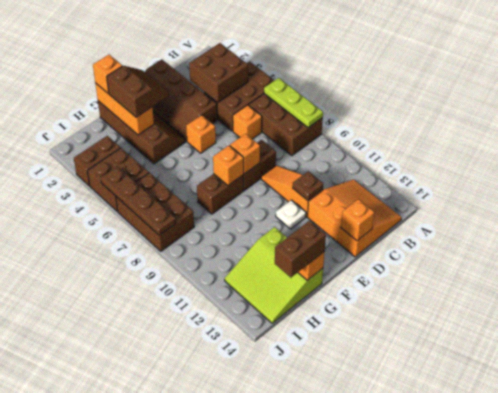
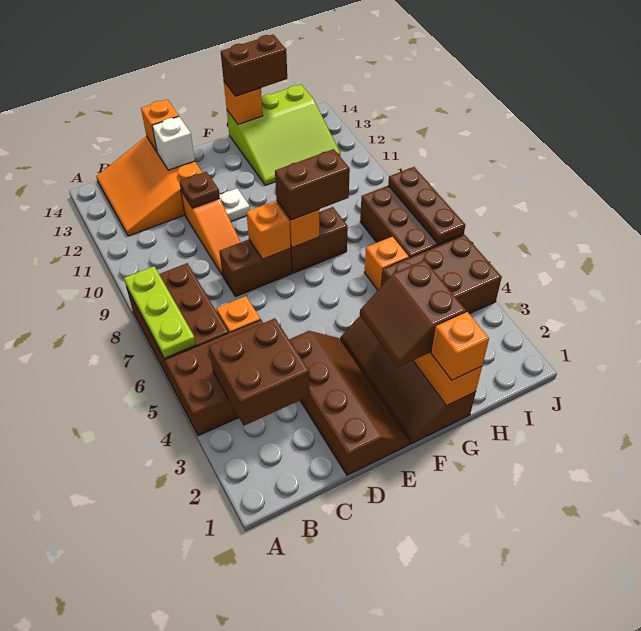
none -> white brick D13 level 2
orange brick E5 level 1 -> orange brick H6 level 1
lime slope G12:I14 level 1 top G -> lime slope G12:I14 level 1 top 14
brown brick I3:J3 level 1 -> brown brick F8:G8 level 3
brown brick I4:J5 level 1 -> brown brick H4:J5 level 1
brown plate J5:J8 level 2 -> brown plate J6:J8 level 2

